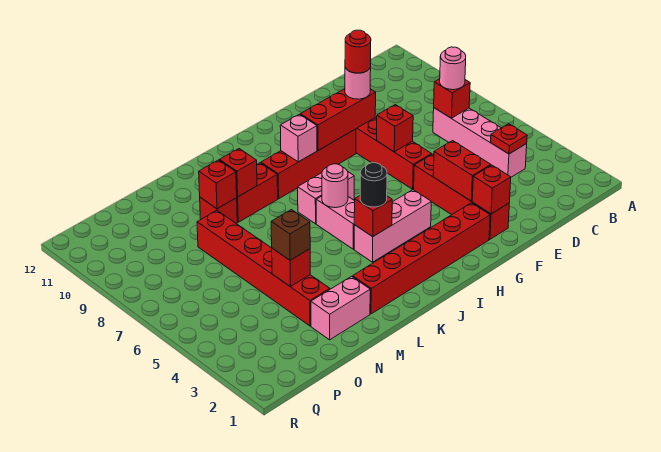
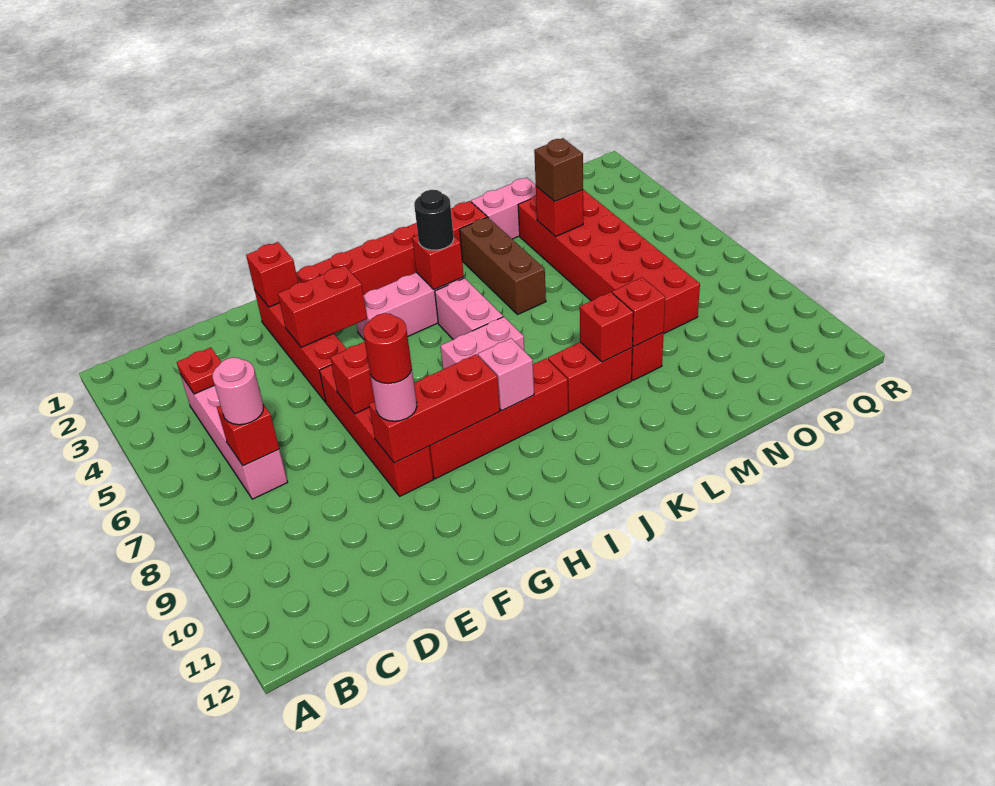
red brick F3:F4 level 2 -> red brick F4:G4 level 2
pink round brick J6 level 2 -> none
none -> brown brick L3:L5 level 1
red brick N3:N8 level 1 -> red brick N3:O8 level 1

